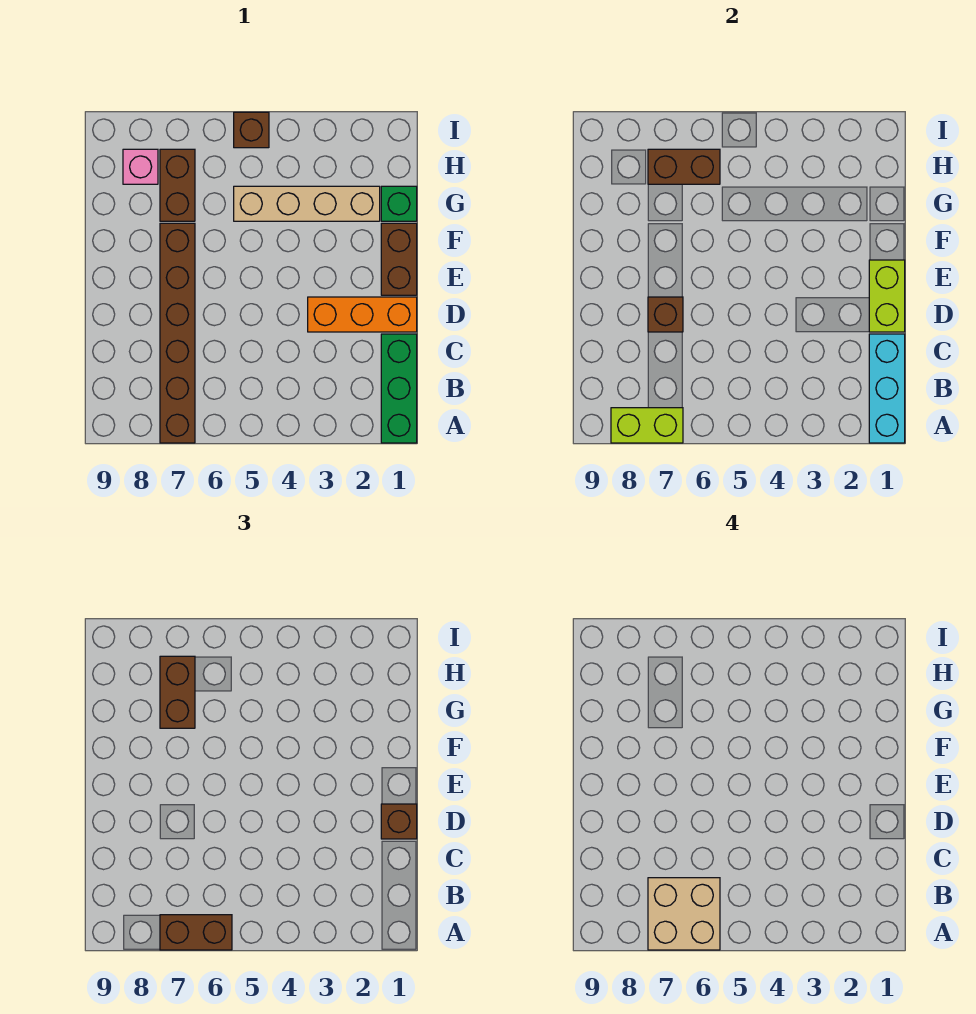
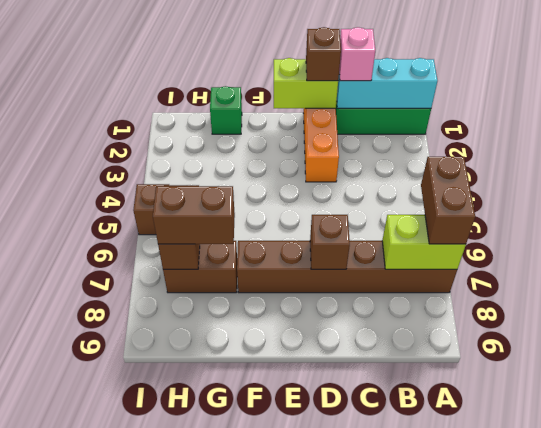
tan brick A6:B7 level 4 -> none
lime brick A7:A8 level 2 -> lime brick A7:B7 level 2
brown brick E1:F1 level 1 -> none
tan brick G2:G5 level 1 -> none
pink brick H8 level 1 -> pink brick C1 level 3

